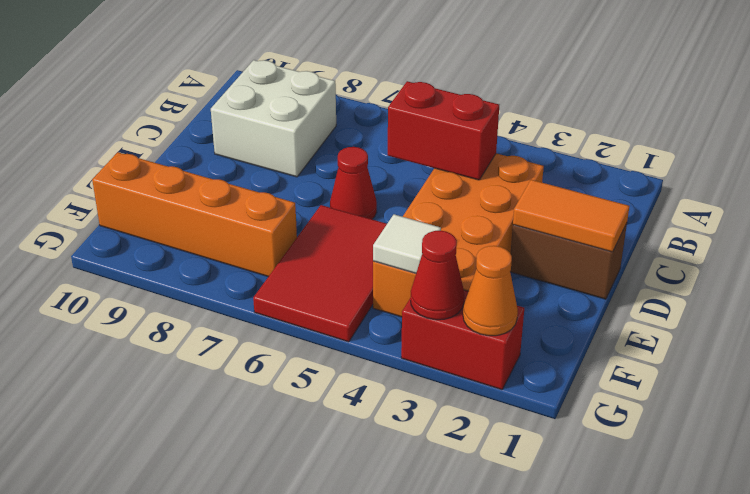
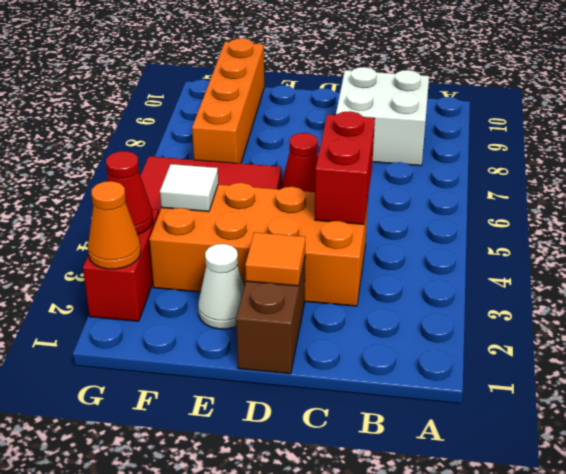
orange tile D1:D2 level 2 -> orange tile D2 level 2
none -> white cone E2 level 1

